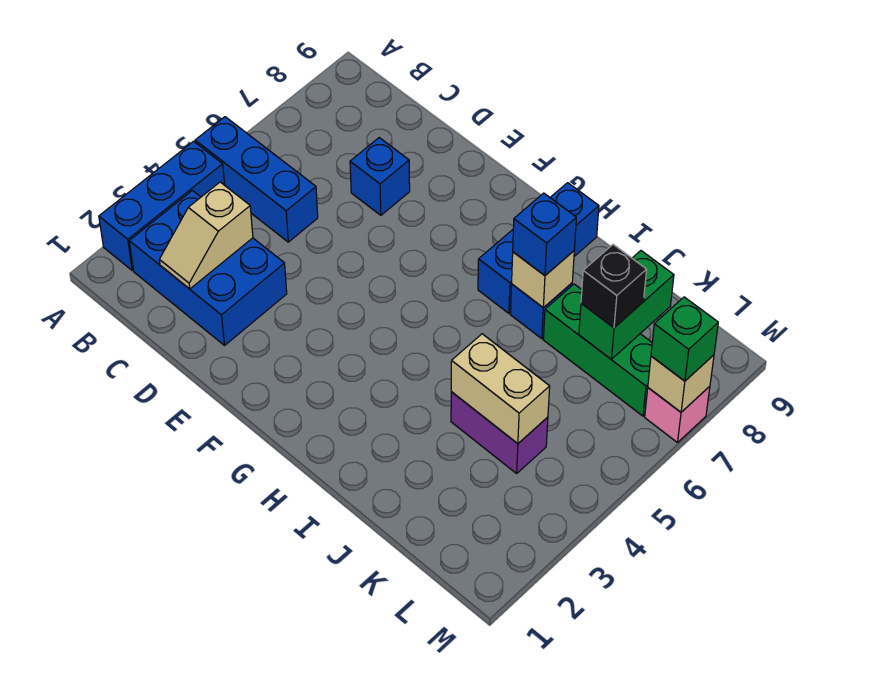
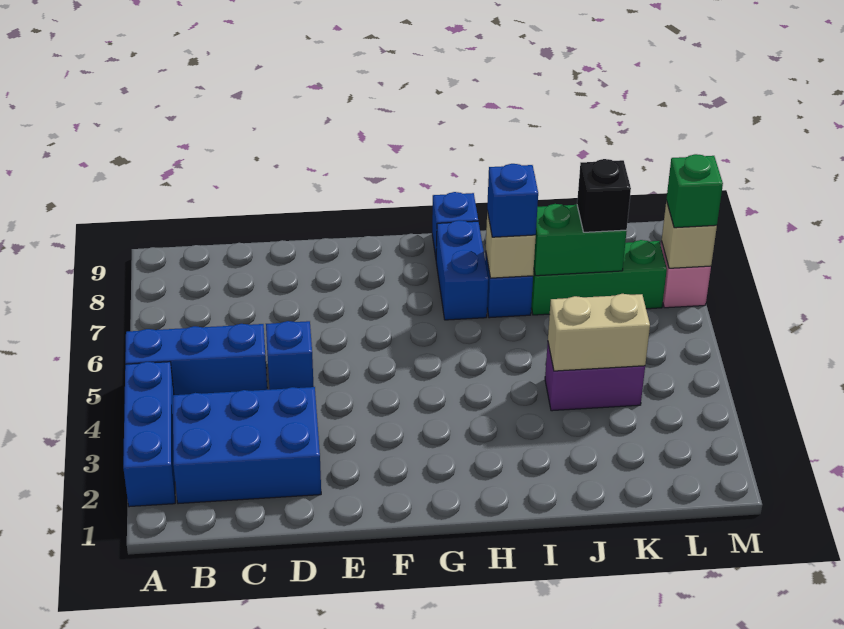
tan slope C2:C3 level 2 top 3 -> none
blue brick D7 level 1 -> blue brick D5 level 1
green brick K7:K8 level 2 -> green brick J7:K7 level 2

